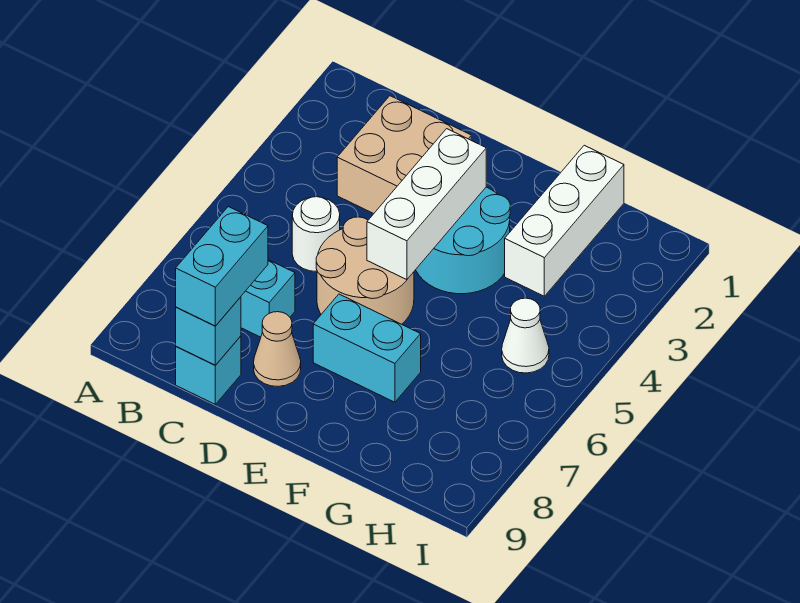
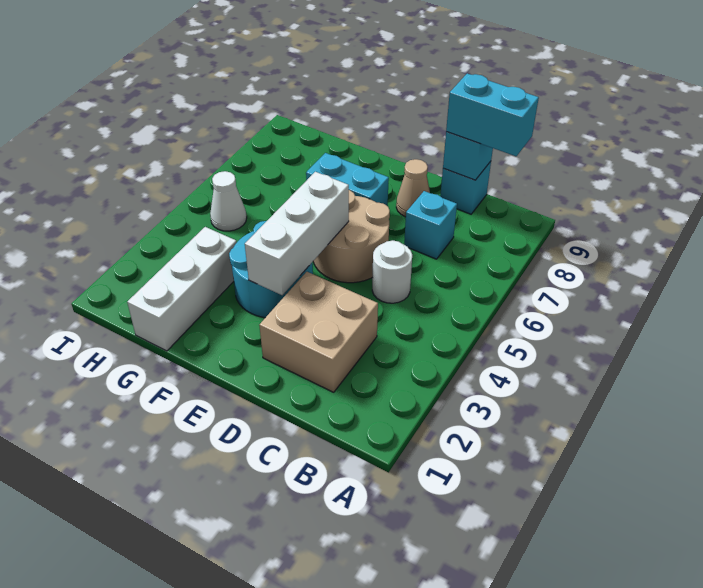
cyan brick C8:C9 level 3 -> cyan brick B9:C9 level 3

